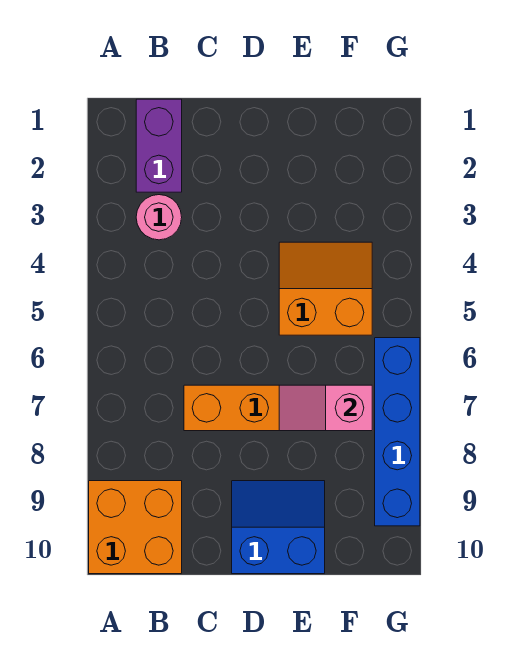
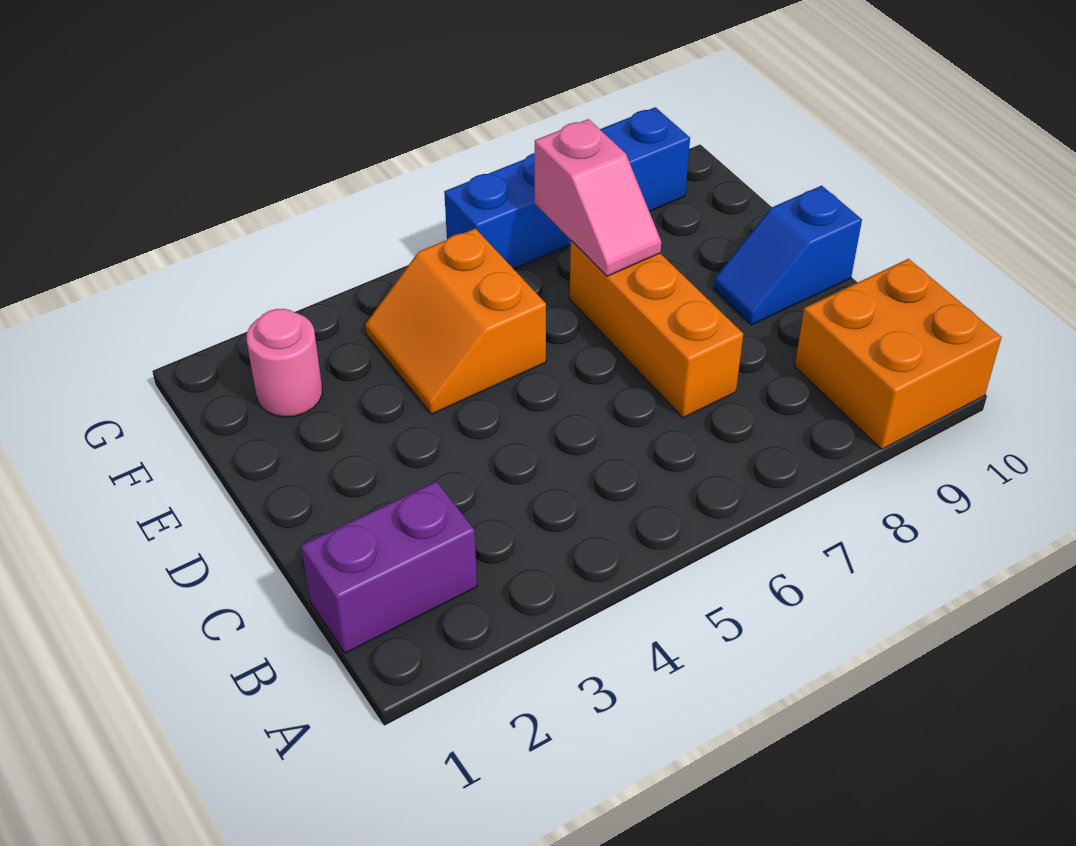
pink round brick B3 level 1 -> pink round brick F2 level 1
blue slope D9:E10 level 1 top 10 -> blue slope D9:D10 level 1 top 10

